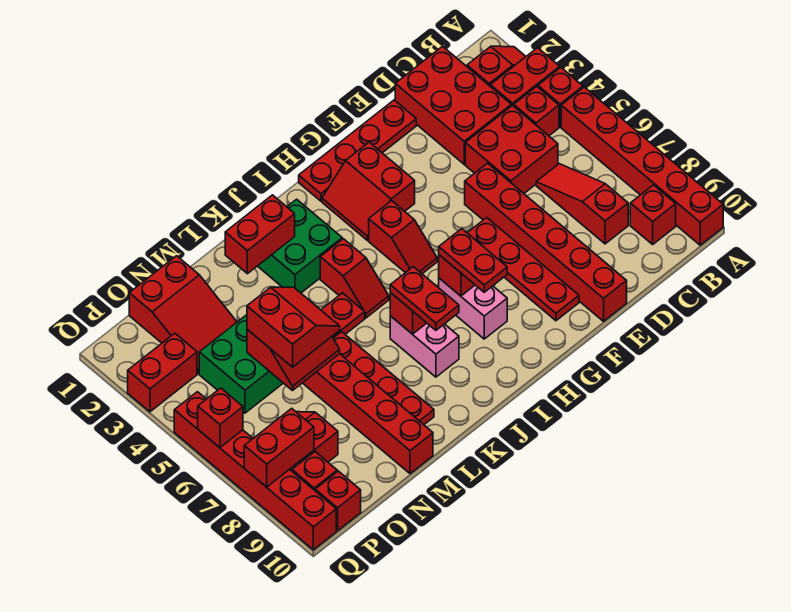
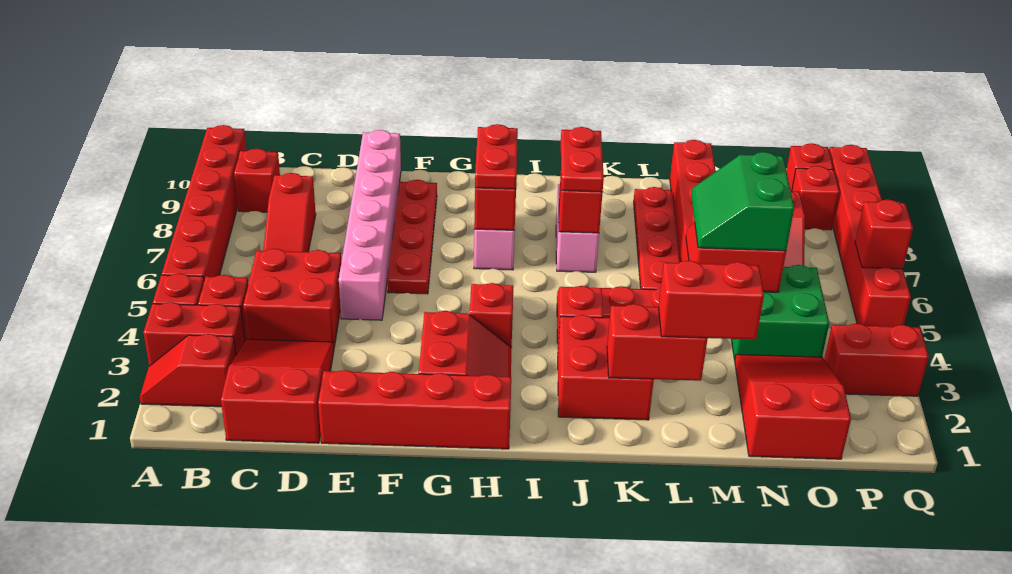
red brick C1:D3 level 1 -> red slope C1:D3 level 1 top 1
red plate E1:H1 level 1 -> red brick E1:H1 level 1
red brick E5:E10 level 1 -> pink brick E5:E10 level 1
green brick J2:K3 level 1 -> red brick J2:K3 level 1
red slope M5:N6 level 3 top N -> green slope M5:N6 level 3 top N
red brick P8:Q8 level 2 -> red brick L2:M2 level 3

